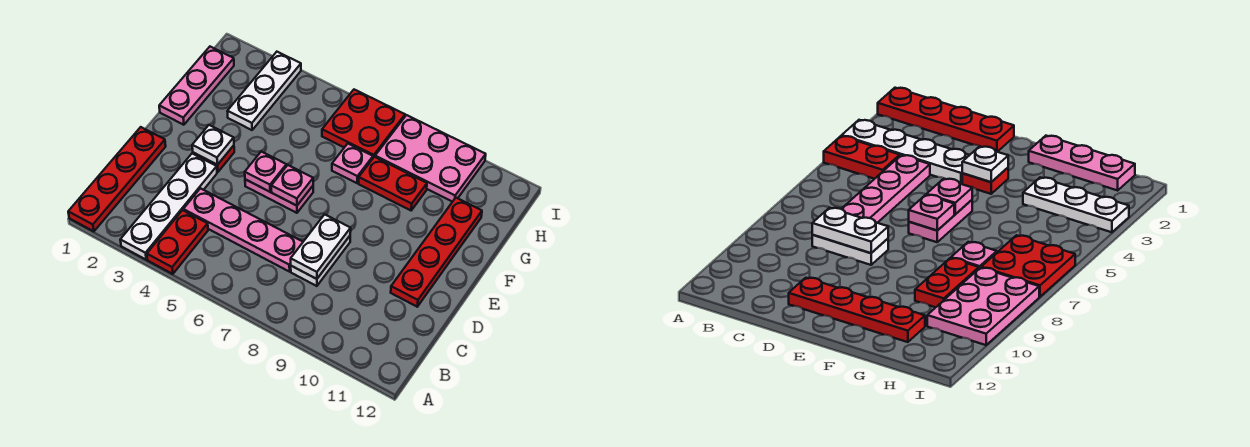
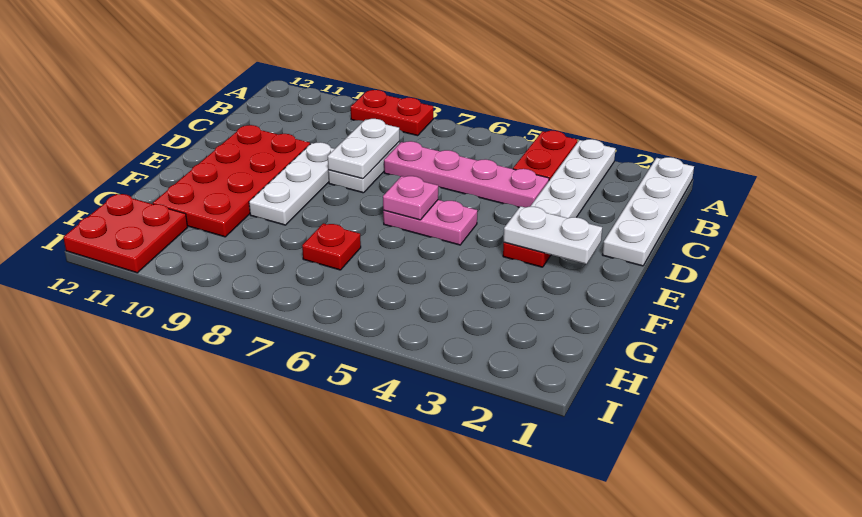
red plate A1:D1 level 1 -> white plate A1:D1 level 1
red plate D11:G11 level 1 -> red plate D10:G11 level 1
white plate E3 level 2 -> white plate E2:E3 level 2
pink plate E5 level 2 -> none
pink plate F1:H1 level 1 -> none
white plate G3:I3 level 1 -> white plate D9:F9 level 1
pink plate G7 level 1 -> red plate G7 level 1
red plate G8:G9 level 1 -> red plate A8:A9 level 1
red plate H6:I7 level 1 -> red plate H11:I12 level 1
pink plate H8:I10 level 1 -> none

